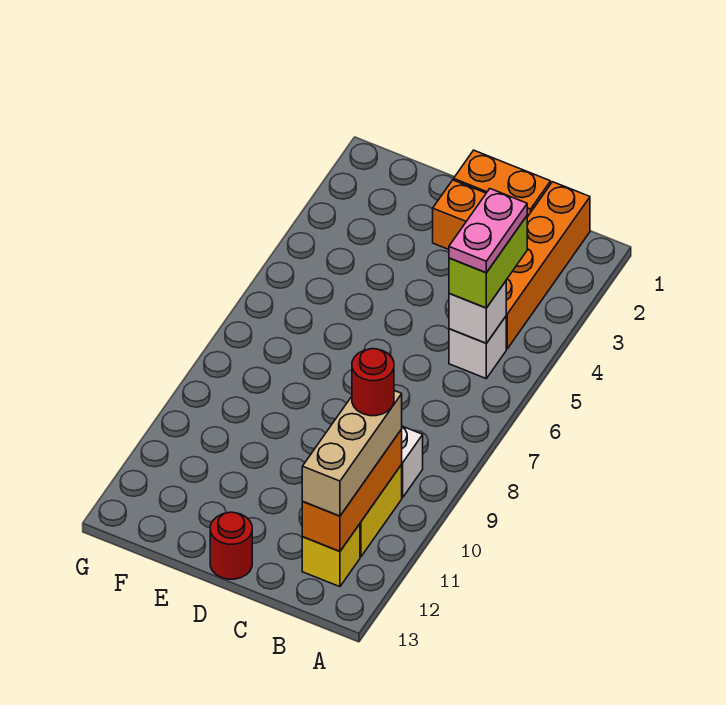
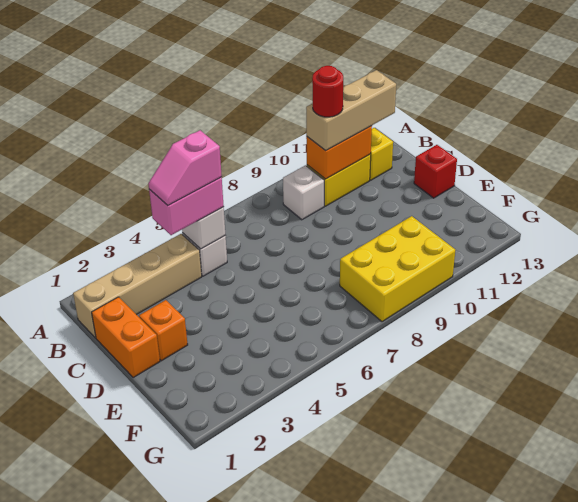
orange brick B1:B4 level 1 -> tan brick B1:B4 level 1
lime brick B4:B5 level 3 -> pink brick B4:B5 level 3
pink plate B4:B5 level 4 -> pink slope B4:B5 level 4 top 5
orange brick B10:B12 level 2 -> orange brick B10:B11 level 2
red round brick D13 level 1 -> red brick D13 level 1
none -> yellow brick F8:G10 level 1

